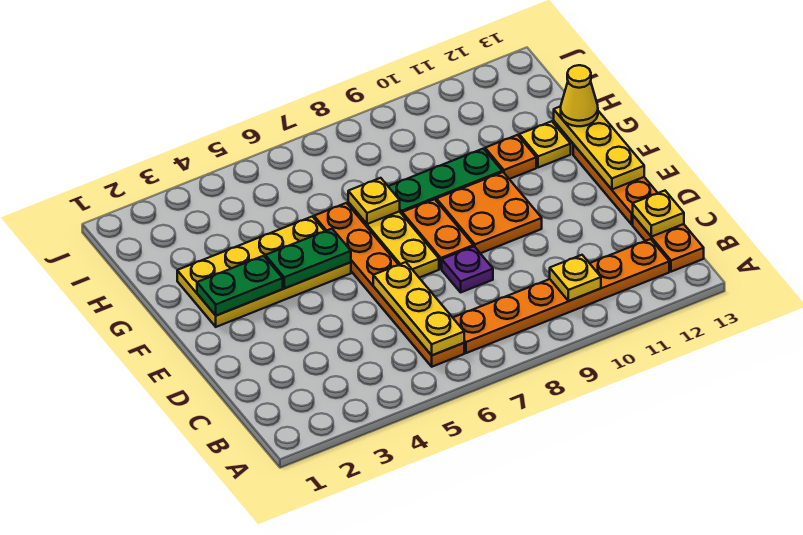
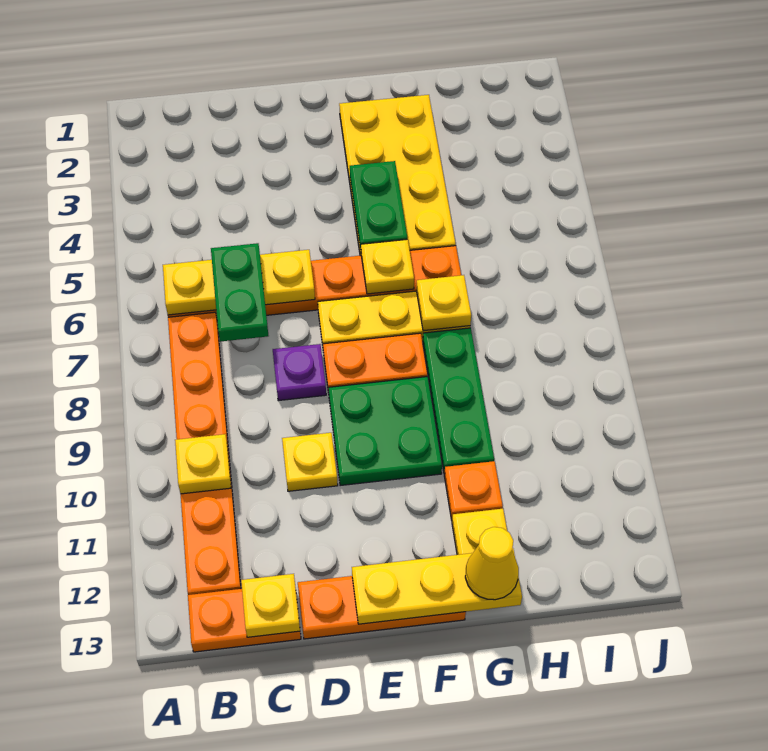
none -> yellow plate D10 level 1
orange plate E9:F10 level 1 -> green plate E9:F10 level 1
green plate F2:F3 level 2 -> green plate C6:C7 level 3
none -> yellow plate F6 level 2

